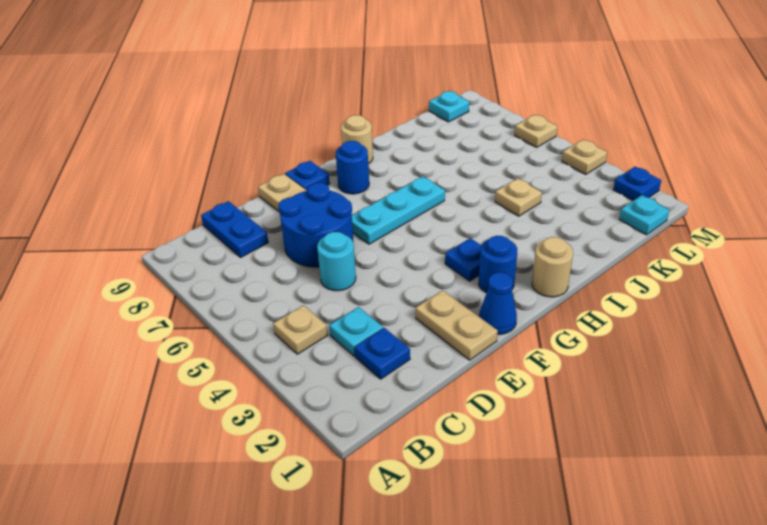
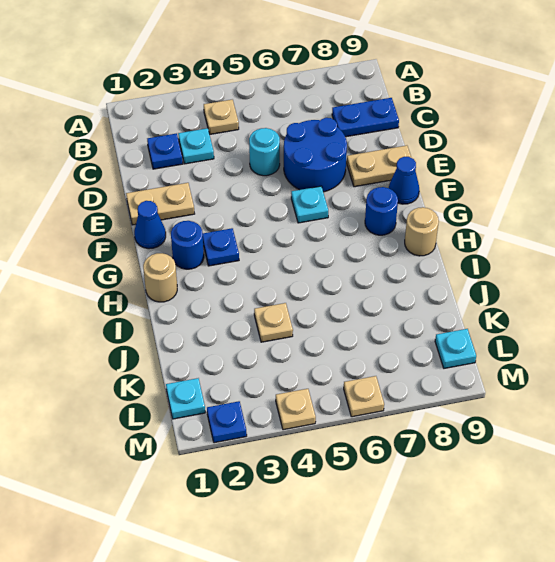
cyan plate F6:H6 level 1 -> cyan plate F6 level 1
blue plate F9 level 1 -> blue cone F9 level 1

